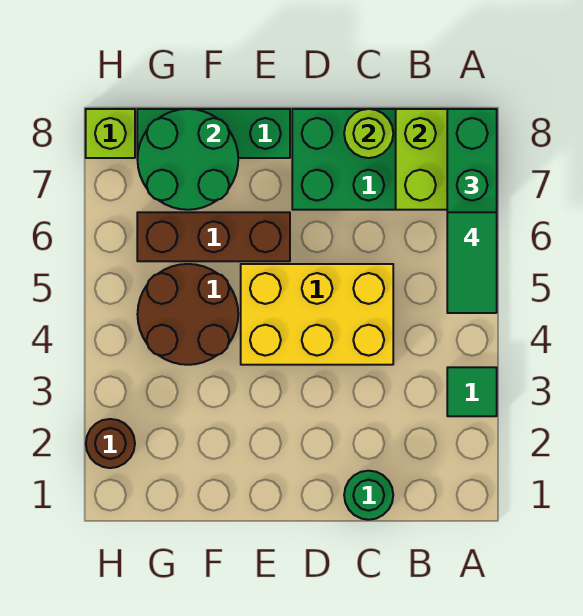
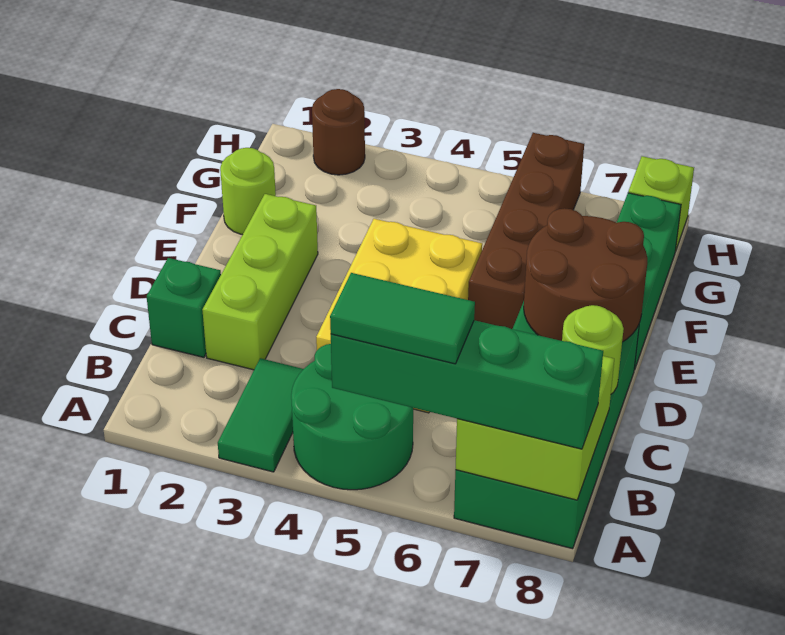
green tile A3 level 1 -> green tile A3:B3 level 1
green round brick C1 level 1 -> green brick C1 level 1
none -> lime brick C2:E2 level 1
brown brick E6:G6 level 1 -> brown brick E6:H6 level 1
none -> lime round brick F1 level 1
brown round brick F4:G5 level 1 -> brown round brick D7:E8 level 2
green round brick F7:G8 level 2 -> green round brick A4:B5 level 1

